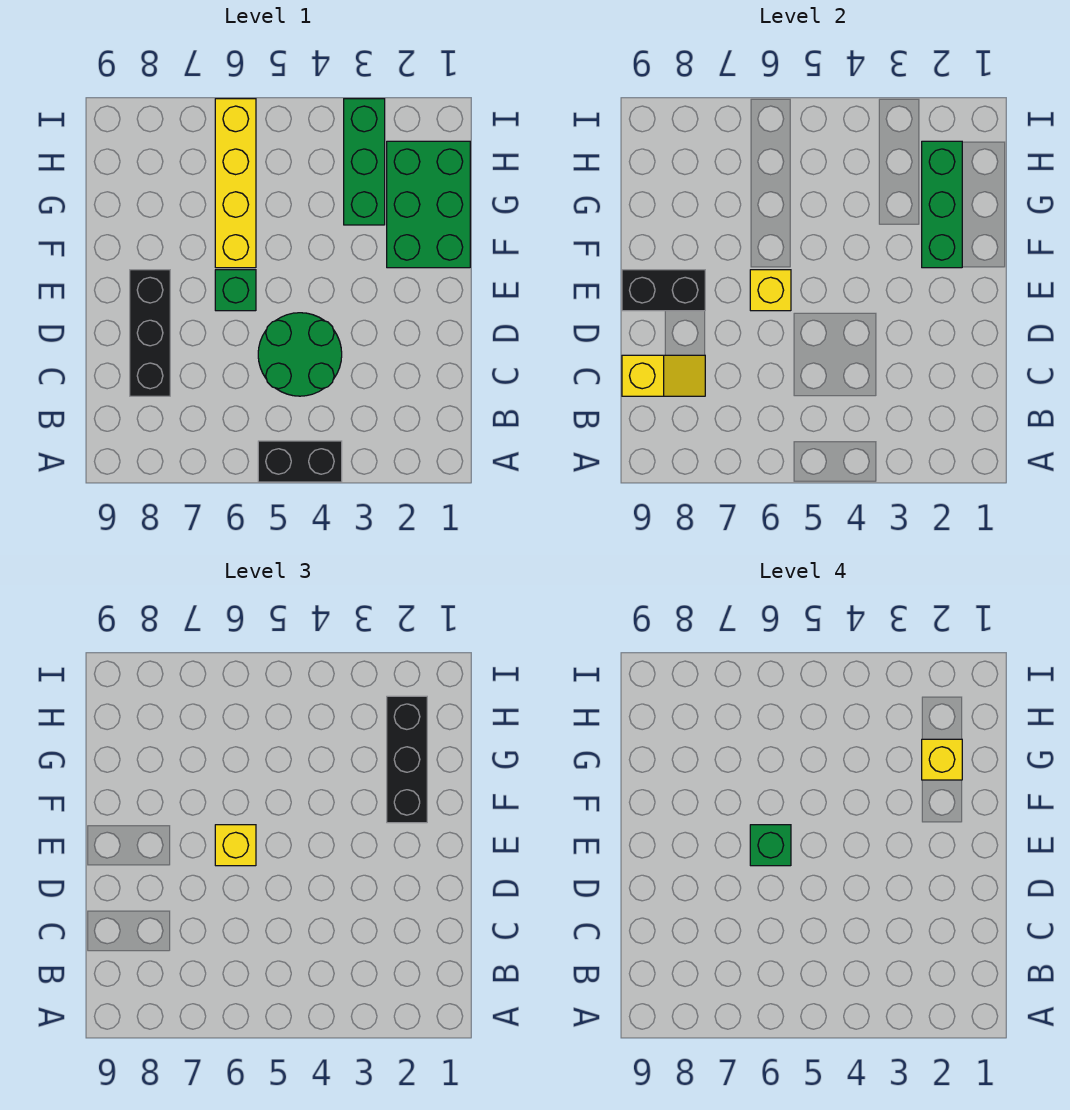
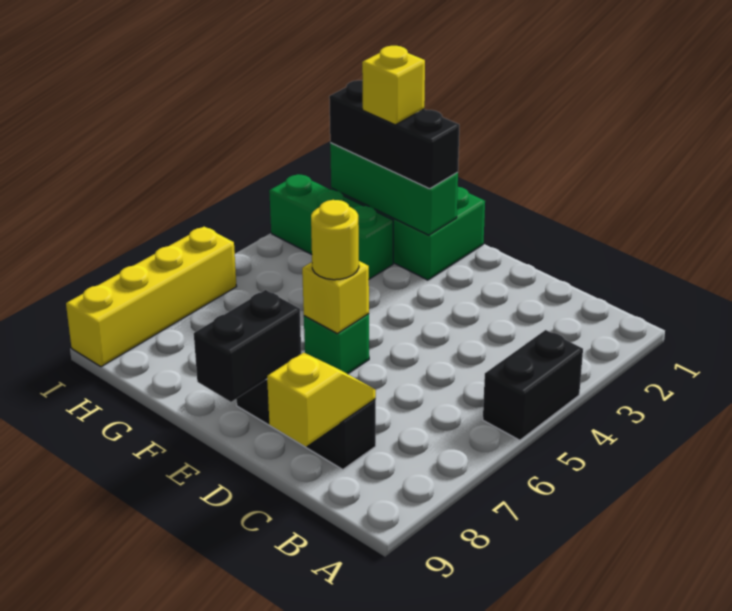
green round brick C4:D5 level 1 -> none
yellow brick E6 level 3 -> yellow round brick E6 level 3
green brick E6 level 4 -> none
yellow brick F6:I6 level 1 -> yellow brick I6:I9 level 1

